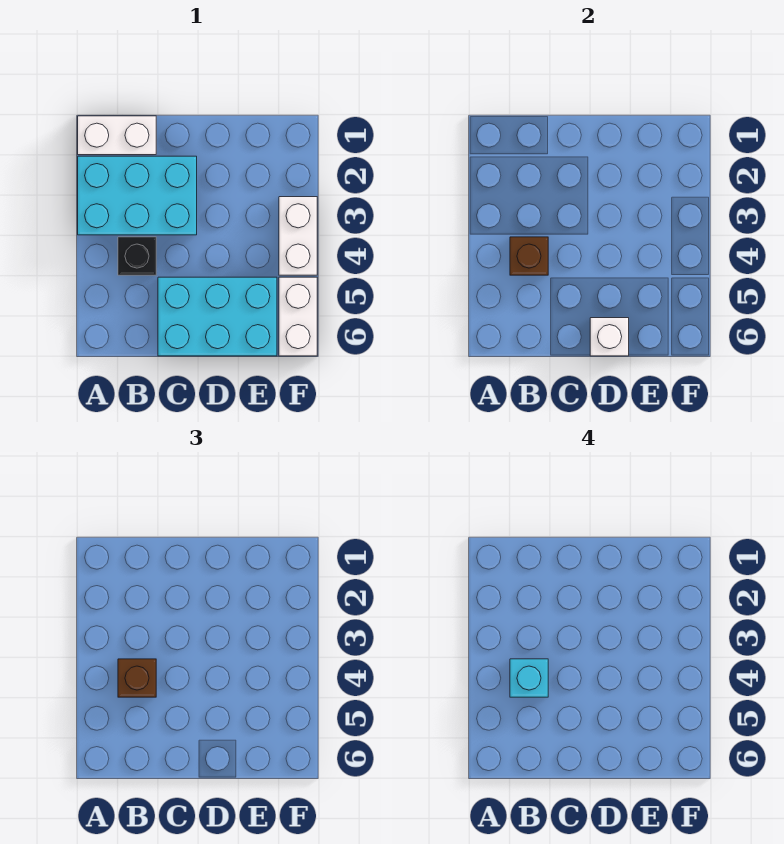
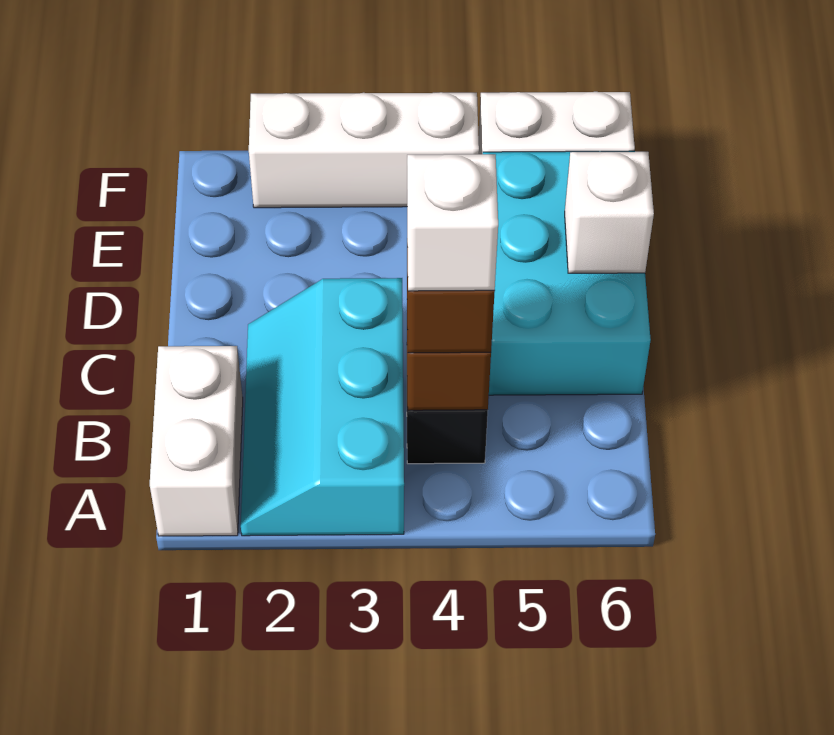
cyan brick A2:C3 level 1 -> cyan slope A2:C3 level 1 top 3
cyan brick B4 level 4 -> white brick B4 level 4
white brick F3:F4 level 1 -> white brick F2:F4 level 1

